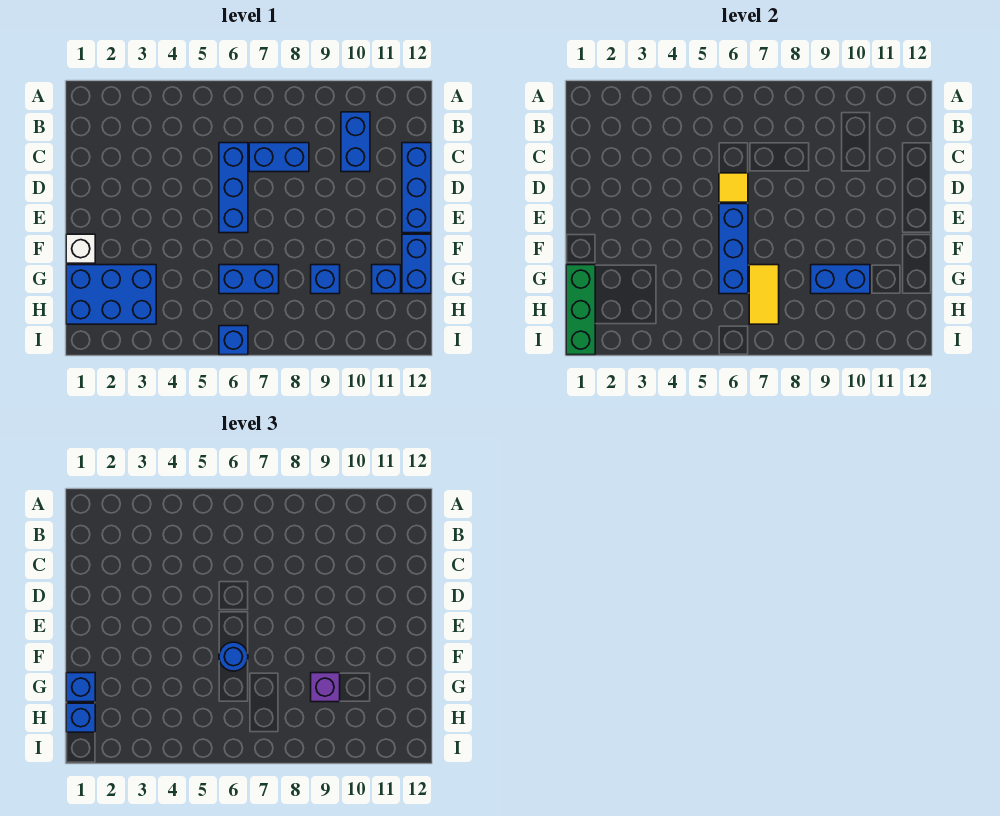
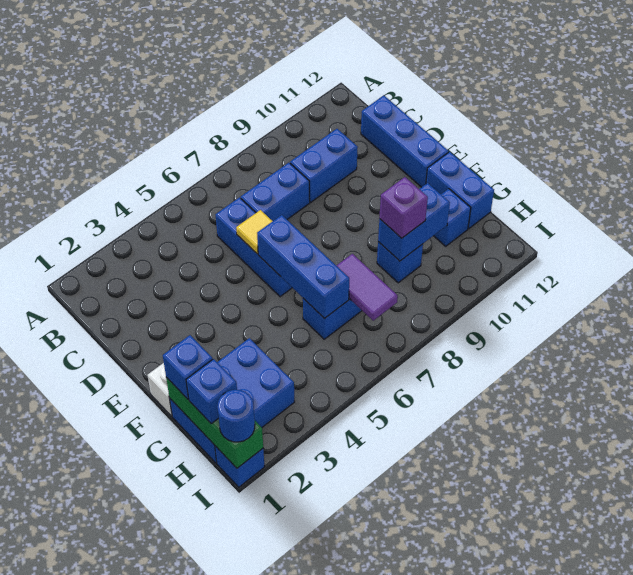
blue brick B10:C10 level 1 -> blue brick C9:C10 level 1
blue round brick F6 level 3 -> blue round brick I1 level 3
yellow tile G7:H7 level 2 -> purple tile G7:H7 level 2
blue brick I6 level 1 -> blue brick I1 level 1

